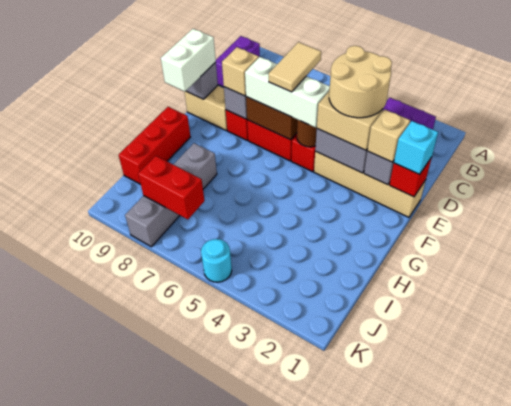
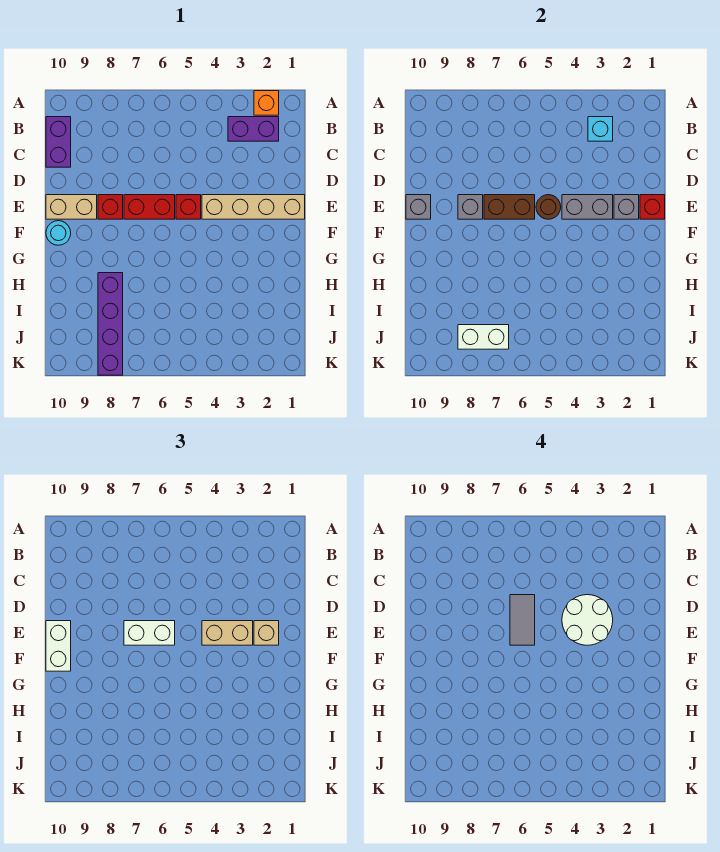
none -> orange brick A2 level 1
tan round brick D3:E4 level 4 -> white round brick D3:E4 level 4
tan tile D6:E6 level 4 -> grey tile D6:E6 level 4
cyan brick E1 level 3 -> cyan brick B3 level 2
white brick E5:E7 level 3 -> white brick E6:E7 level 3
tan brick E8 level 3 -> none
red brick G10:I10 level 1 -> none
grey brick H8:K8 level 1 -> purple brick H8:K8 level 1
red brick J7:J8 level 2 -> white brick J7:J8 level 2
cyan round brick K5 level 1 -> cyan round brick F10 level 1

